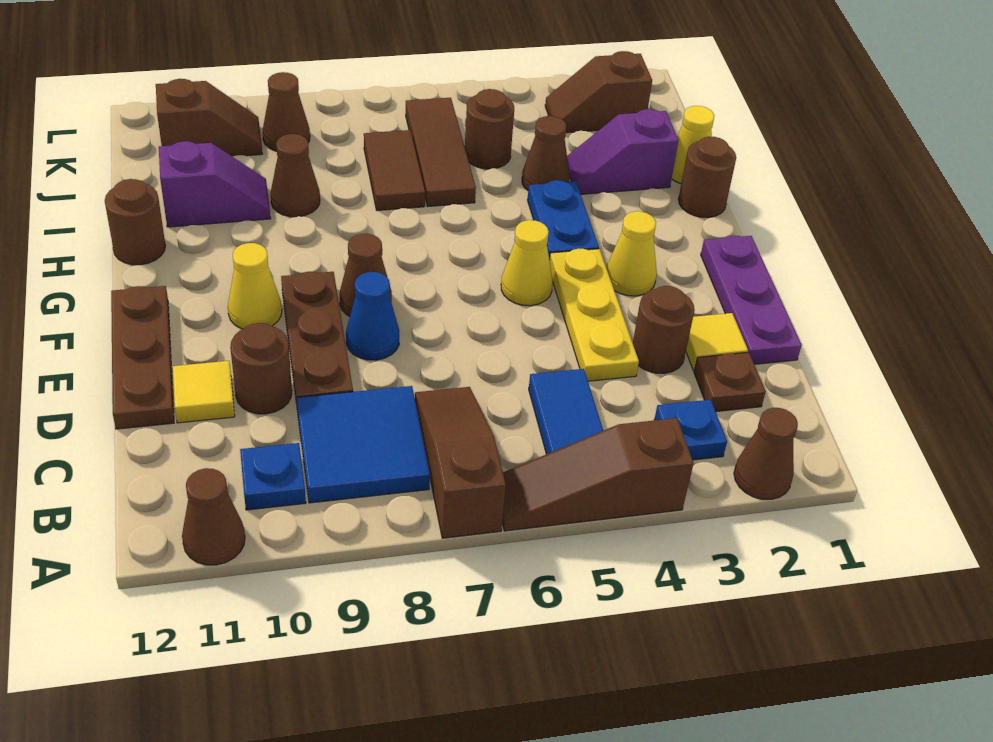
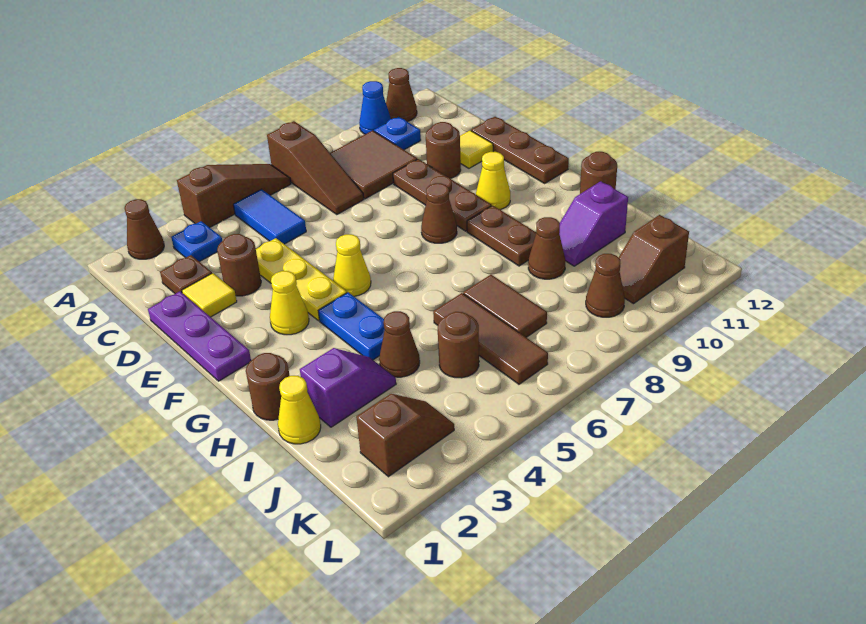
blue tile B8:C9 level 1 -> brown tile B8:C9 level 1
blue cone E8 level 1 -> blue cone A10 level 1
none -> brown plate G9:H9 level 1

